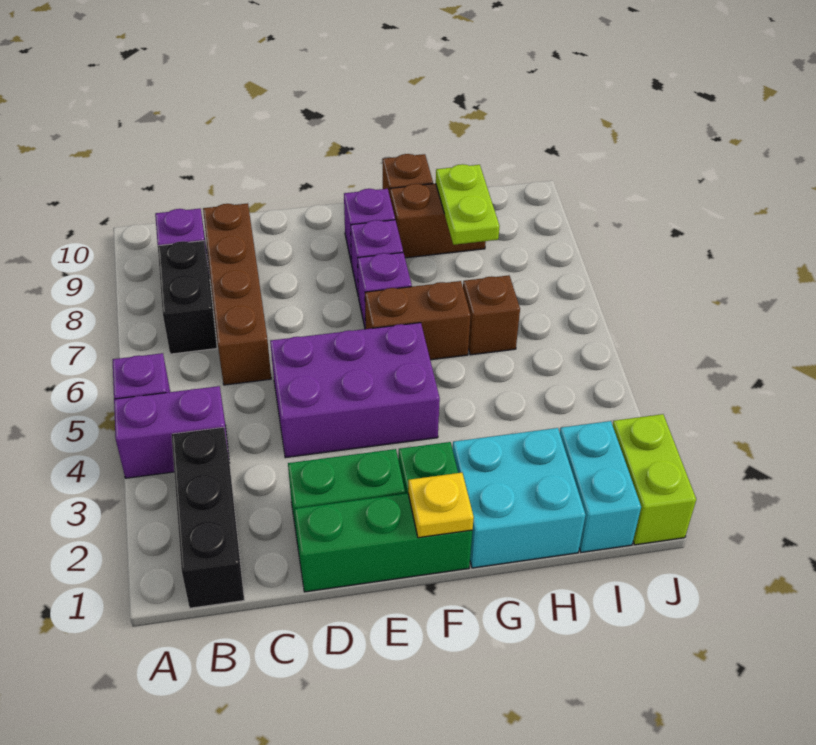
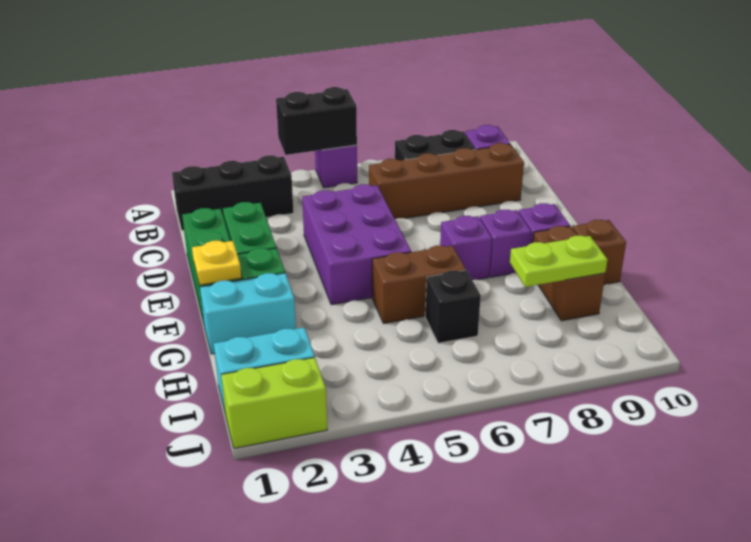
purple brick A4:B4 level 1 -> none
none -> black brick A4:A5 level 2
brown brick F6:G6 level 1 -> brown brick G5:G6 level 1
cyan brick G1:H2 level 1 -> cyan brick G1:G2 level 1
brown brick H6 level 1 -> black brick H6 level 1

